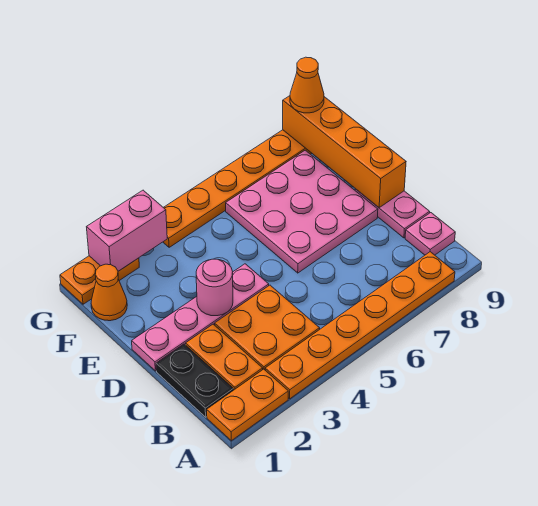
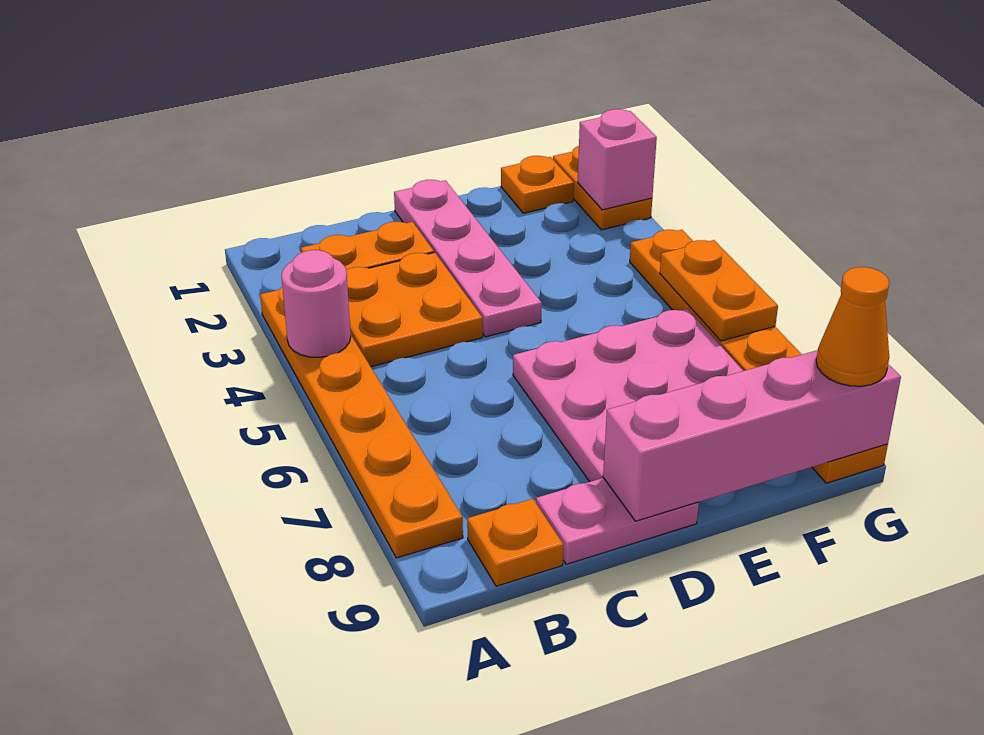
orange plate A1:A2 level 1 -> orange plate G5:G6 level 2
black plate B1:C1 level 1 -> none
pink plate B9 level 1 -> orange plate B9 level 1
pink round brick D3 level 2 -> pink round brick A4 level 2
orange brick D9:G9 level 2 -> pink brick D9:G9 level 2
orange cone F1 level 1 -> orange plate F1 level 1
pink brick G2:G3 level 2 -> pink brick G2 level 2

